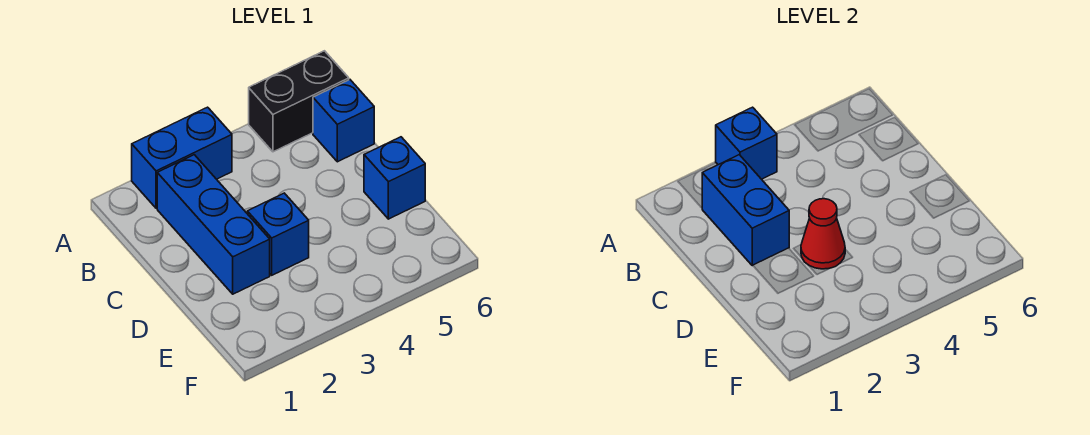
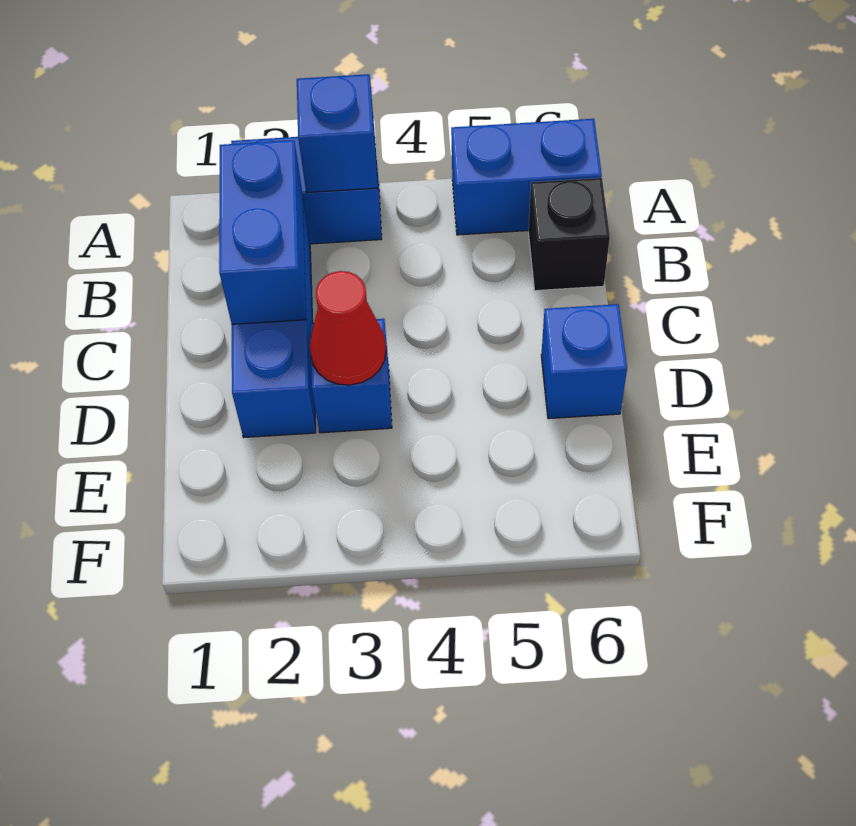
black brick A5:A6 level 1 -> blue brick A5:A6 level 1
blue brick B6 level 1 -> black brick B6 level 1

